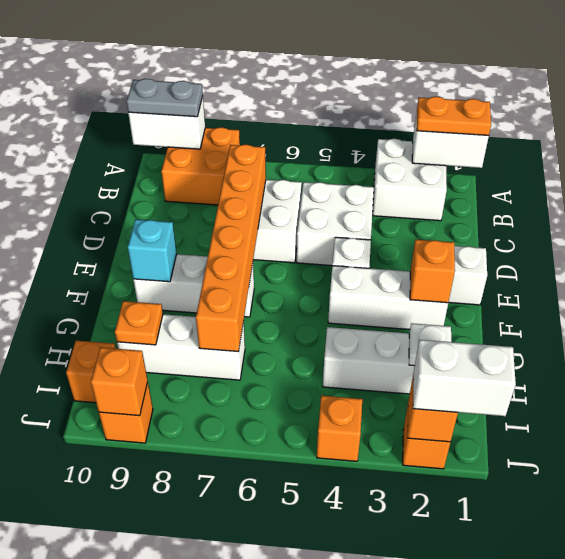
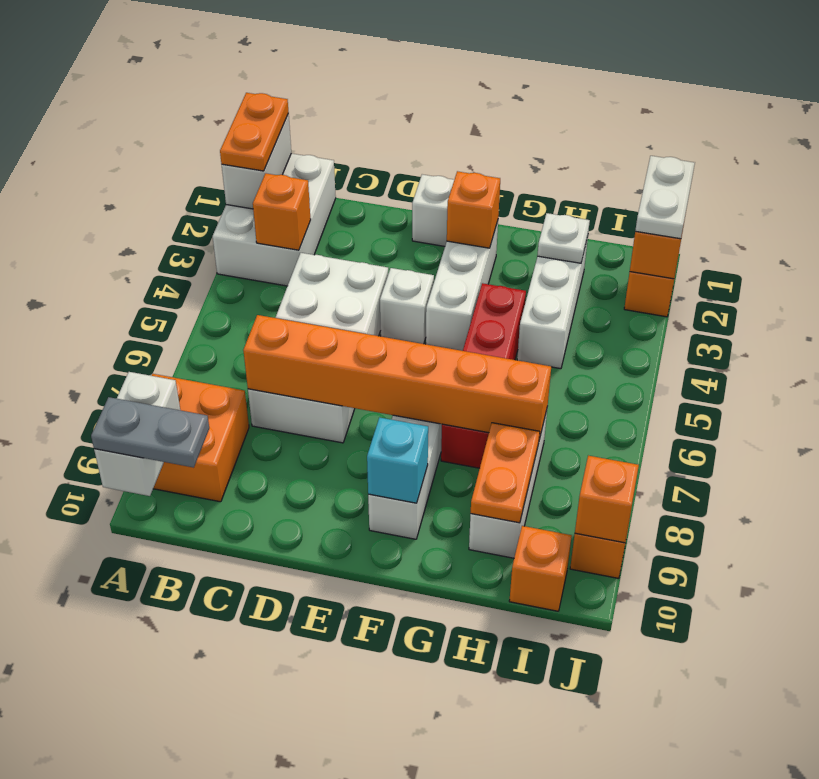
white brick A2:B3 level 1 -> white brick A1:B3 level 1
grey plate A9:A10 level 3 -> grey plate A10:B10 level 3
none -> red brick G4:G7 level 1
orange plate H9 level 2 -> orange plate H8:H9 level 2
white brick J1:J2 level 3 -> white plate J1:J2 level 3
orange brick J4 level 1 -> orange brick B3 level 2

